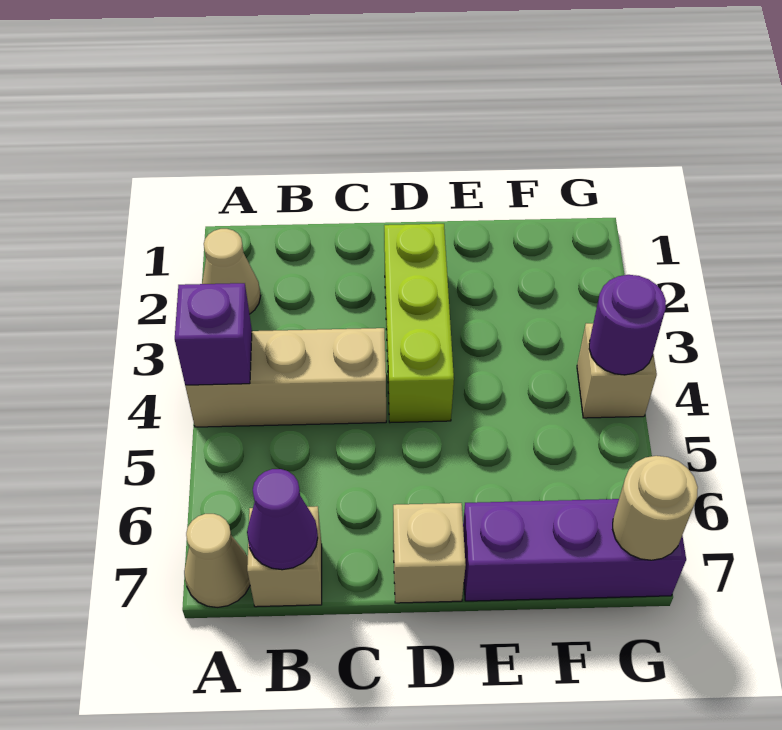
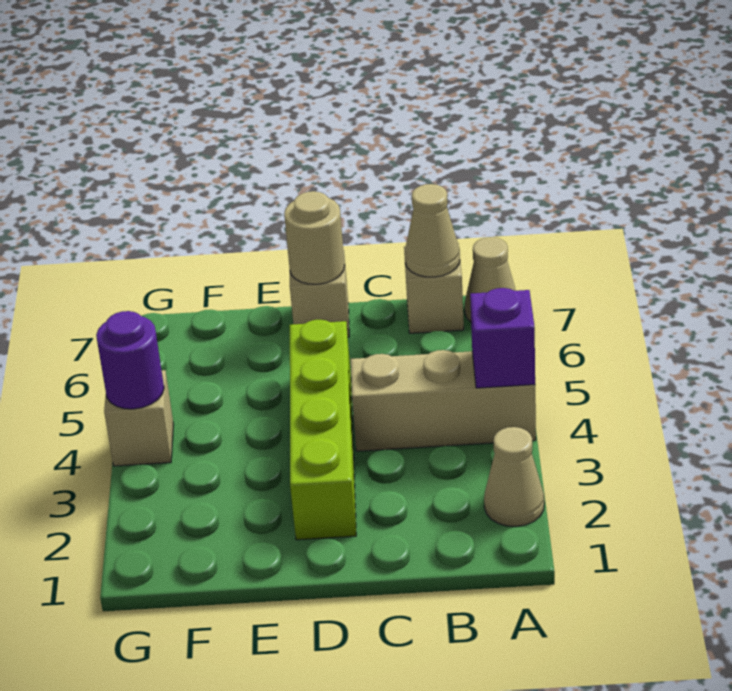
purple cone B7 level 2 -> tan cone B7 level 2
lime brick D2:D4 level 1 -> lime brick D2:D5 level 1
purple brick E7:G7 level 1 -> none
tan round brick G7 level 2 -> tan round brick D7 level 2

